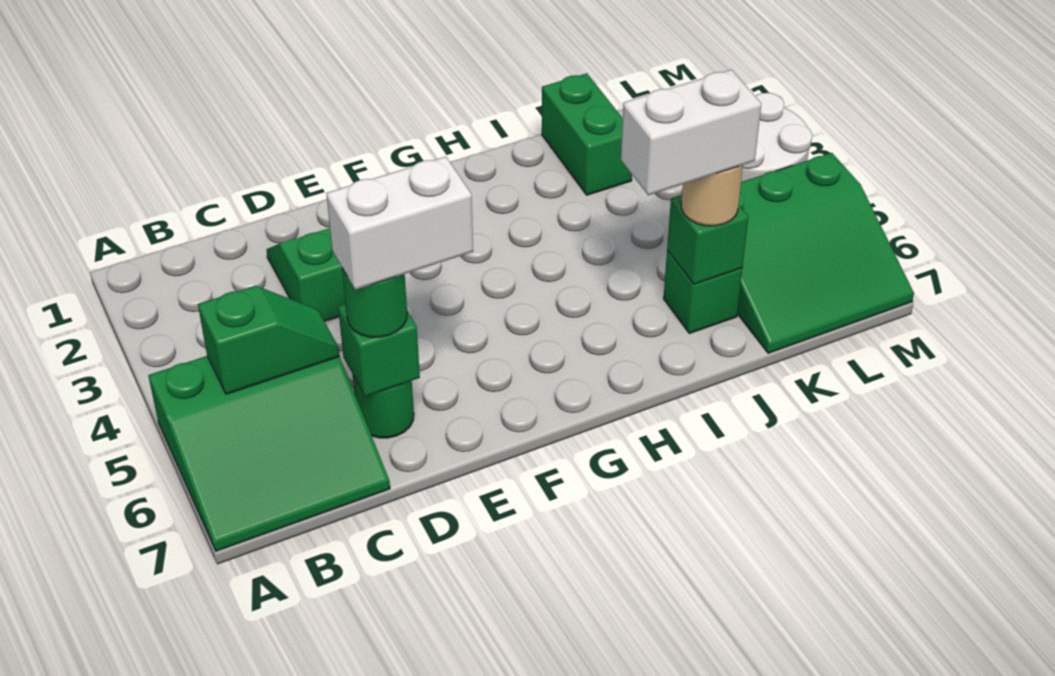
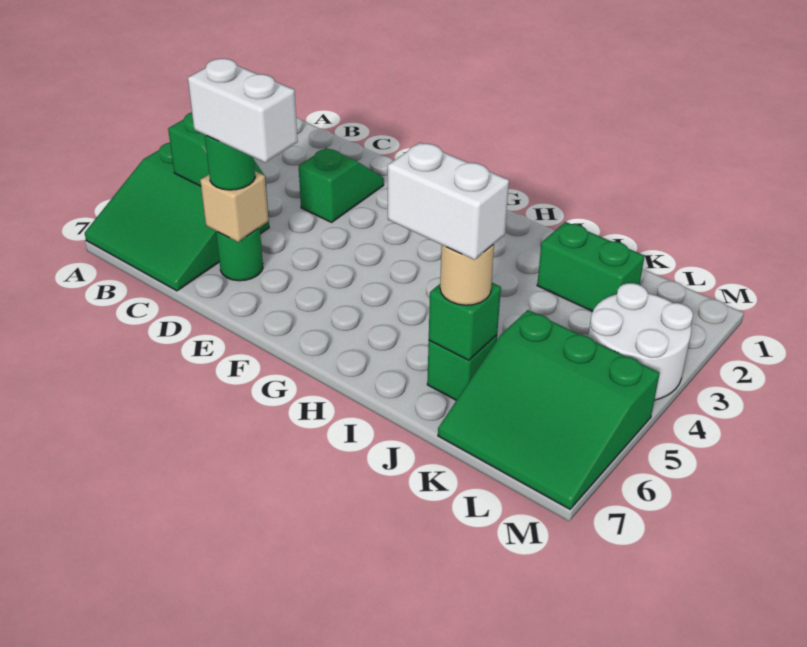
green brick D6 level 2 -> tan brick D6 level 2
green brick J1:J2 level 1 -> green brick J2:K2 level 1

